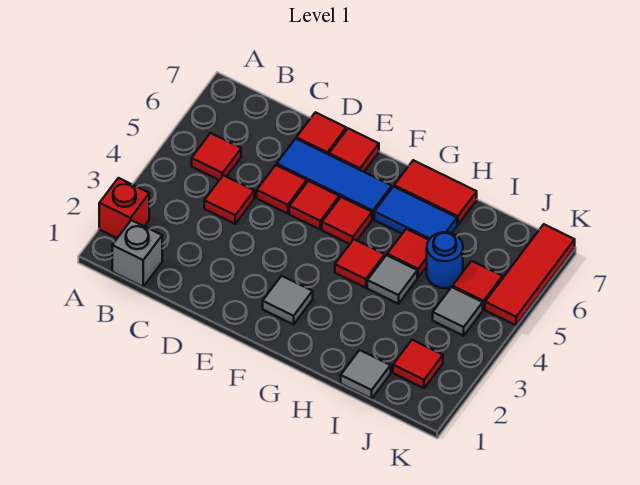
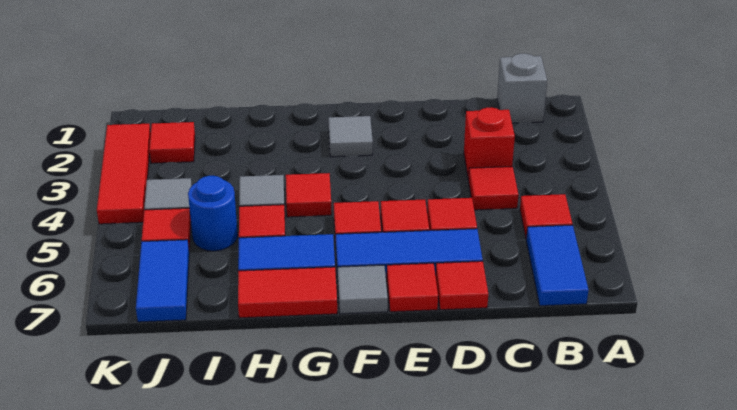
red brick A2 level 1 -> red brick C3 level 1
none -> blue tile B6:B7 level 1
grey tile I1 level 1 -> grey tile F7 level 1
none -> blue tile J6:J7 level 1
red tile K5:K7 level 1 -> red tile K2:K4 level 1

